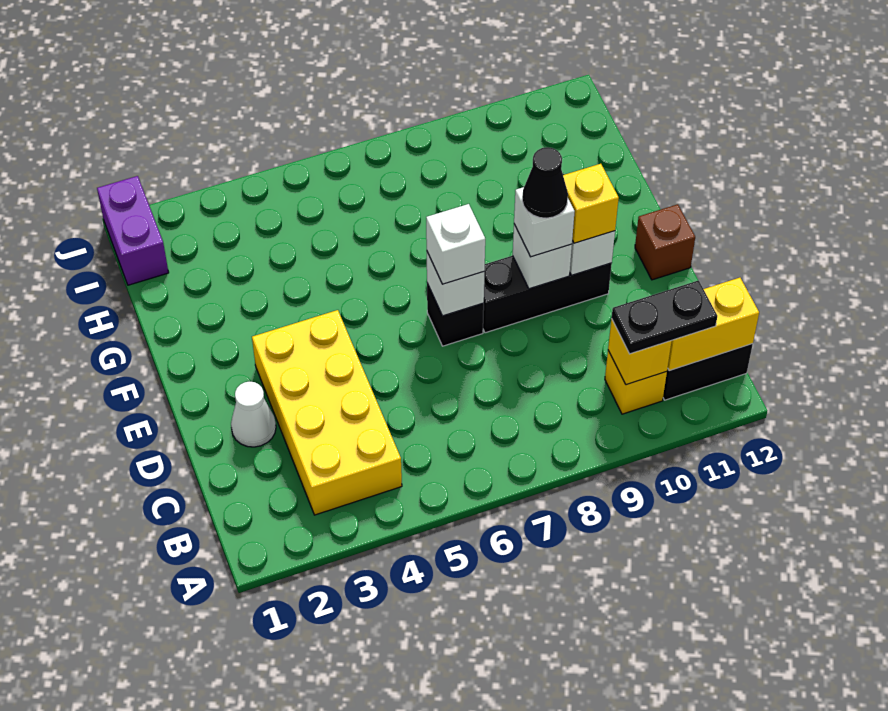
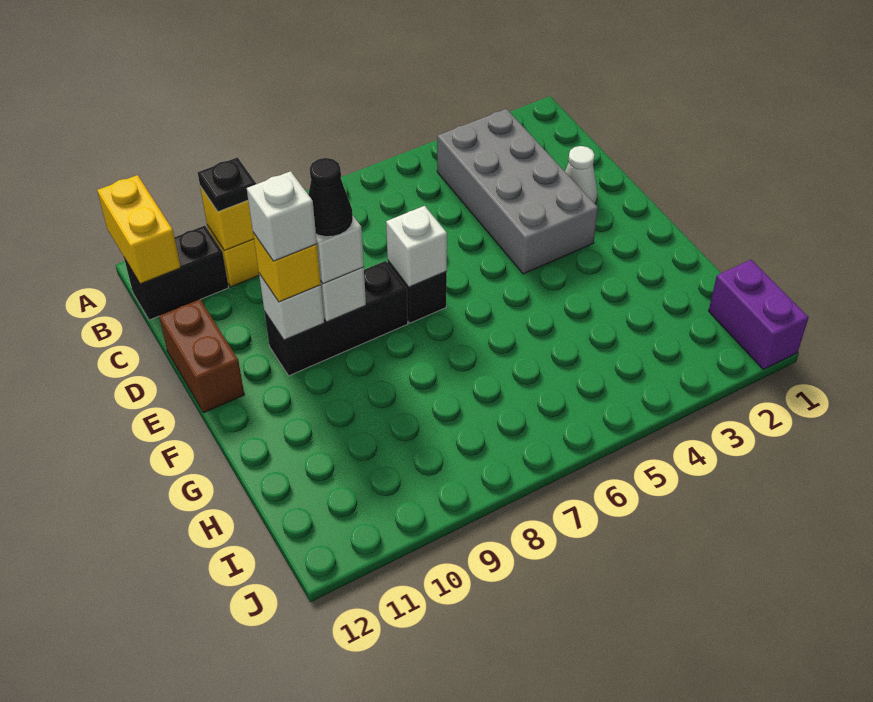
yellow brick B3:E4 level 1 -> grey brick B3:E4 level 1
black plate B10:B11 level 3 -> black plate B10 level 3
yellow brick B11:B12 level 2 -> yellow brick A12:B12 level 2
white brick E7 level 3 -> white brick E10 level 4
brown brick E12 level 1 -> brown brick D12:E12 level 1

